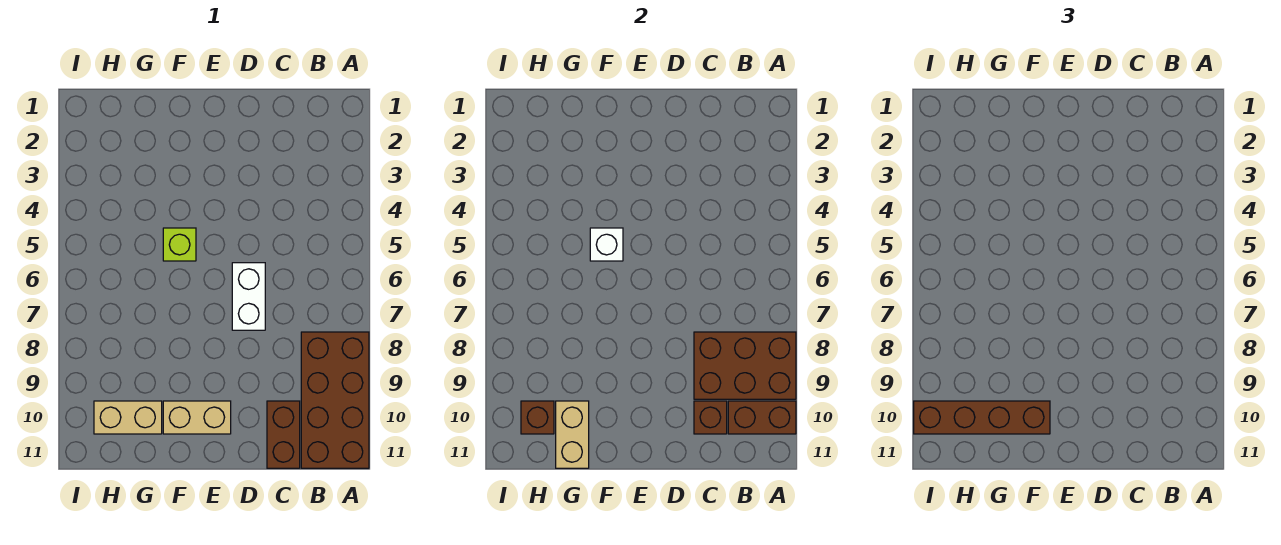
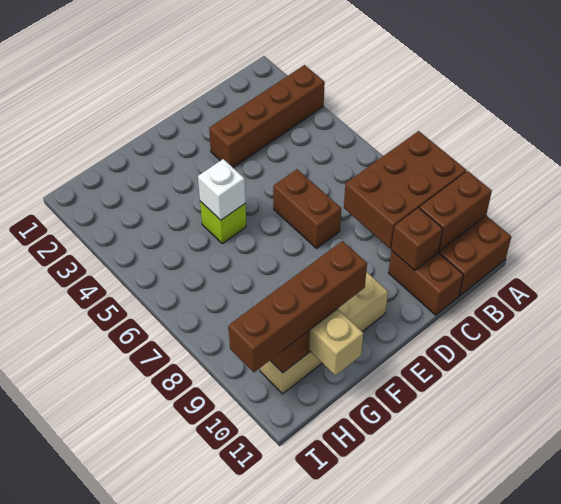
none -> brown brick A3:D3 level 1
white brick D6:D7 level 1 -> brown brick D6:D7 level 1

